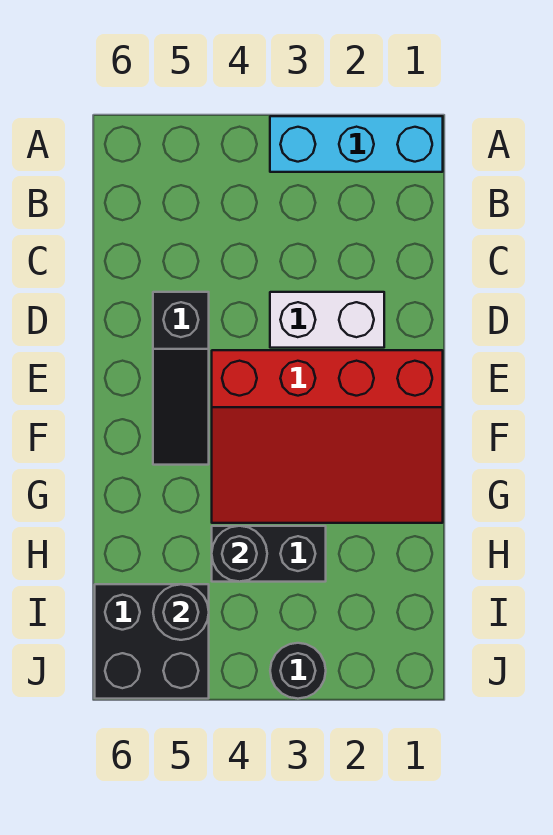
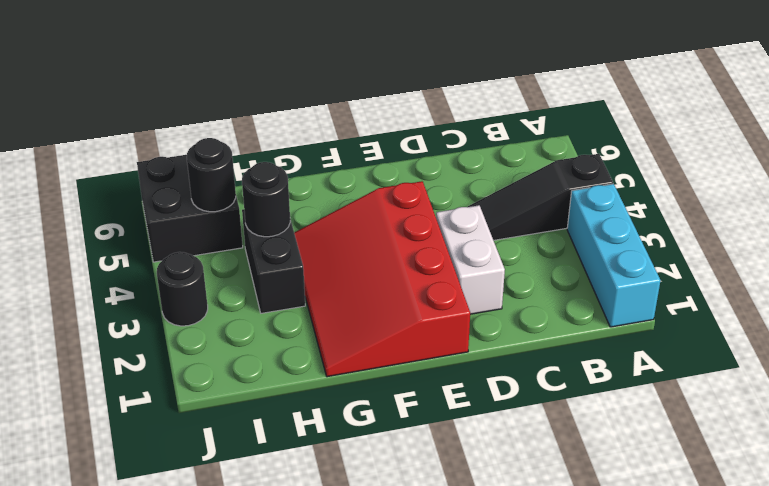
black slope D5:F5 level 1 top D -> black slope A4:C4 level 1 top A

